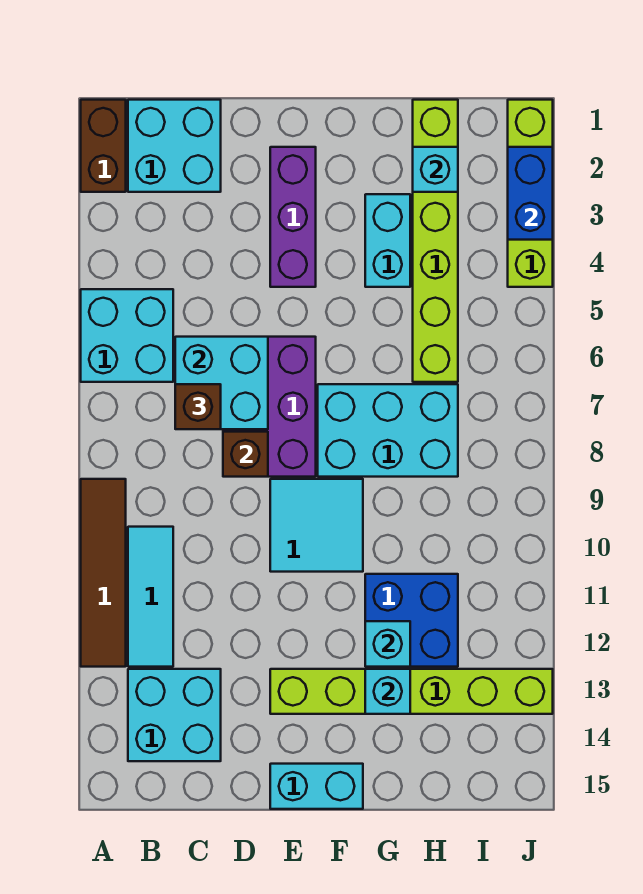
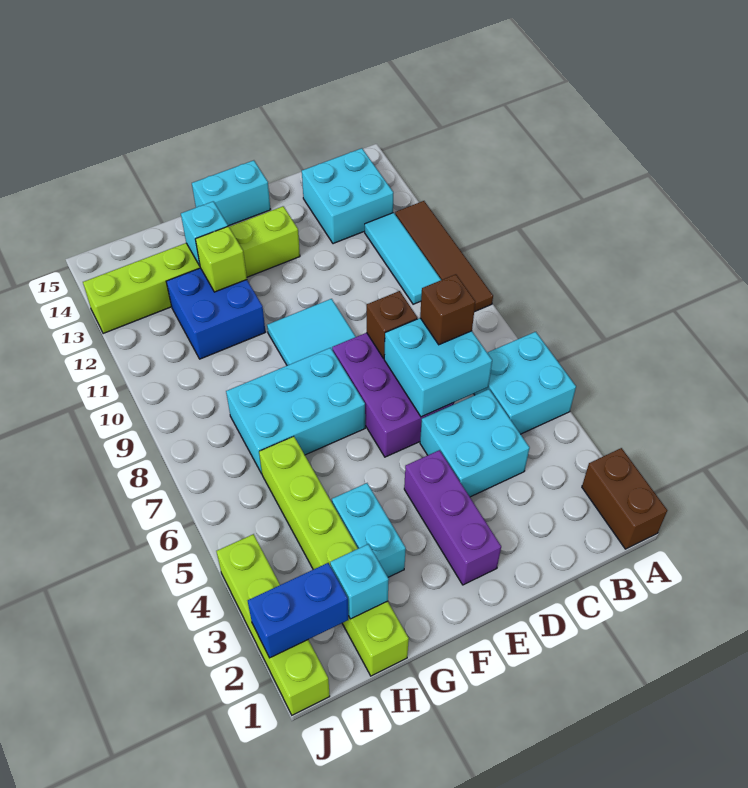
cyan brick B1:C2 level 1 -> cyan brick C4:D5 level 1
cyan brick G12 level 2 -> lime brick G12 level 2
blue brick J2:J3 level 2 -> blue brick I2:J2 level 2

